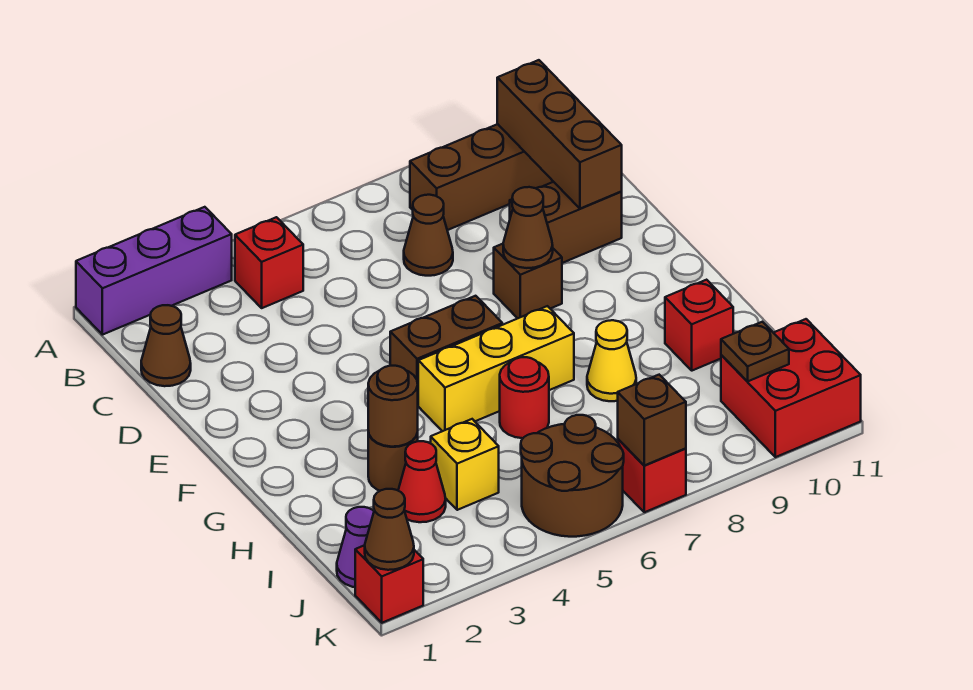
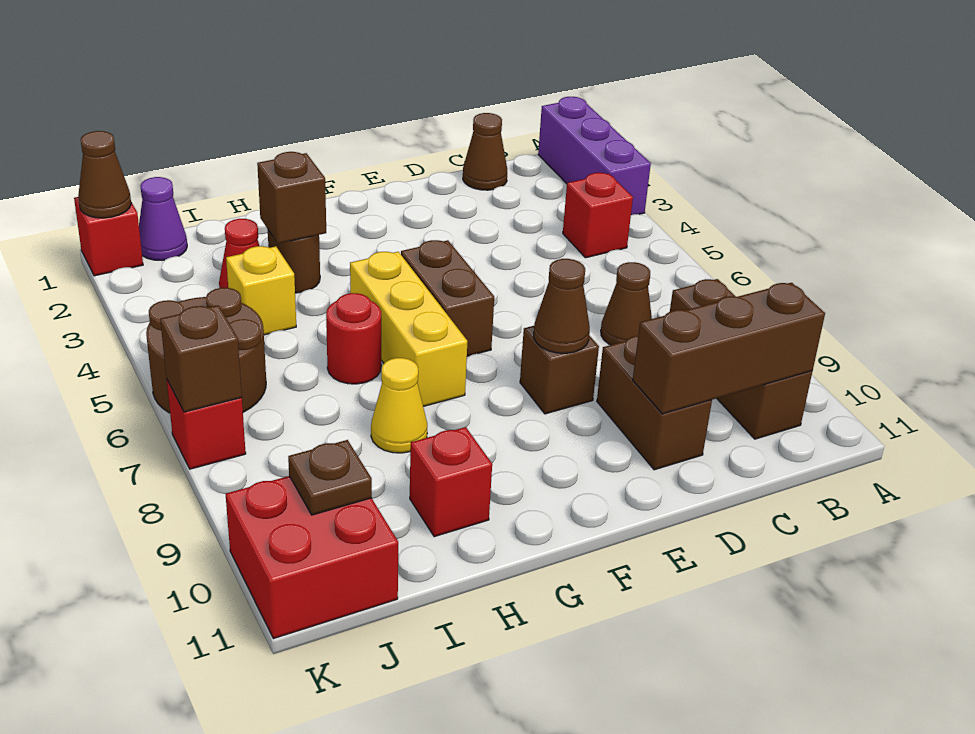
brown round brick H3 level 2 -> brown brick H3 level 2

